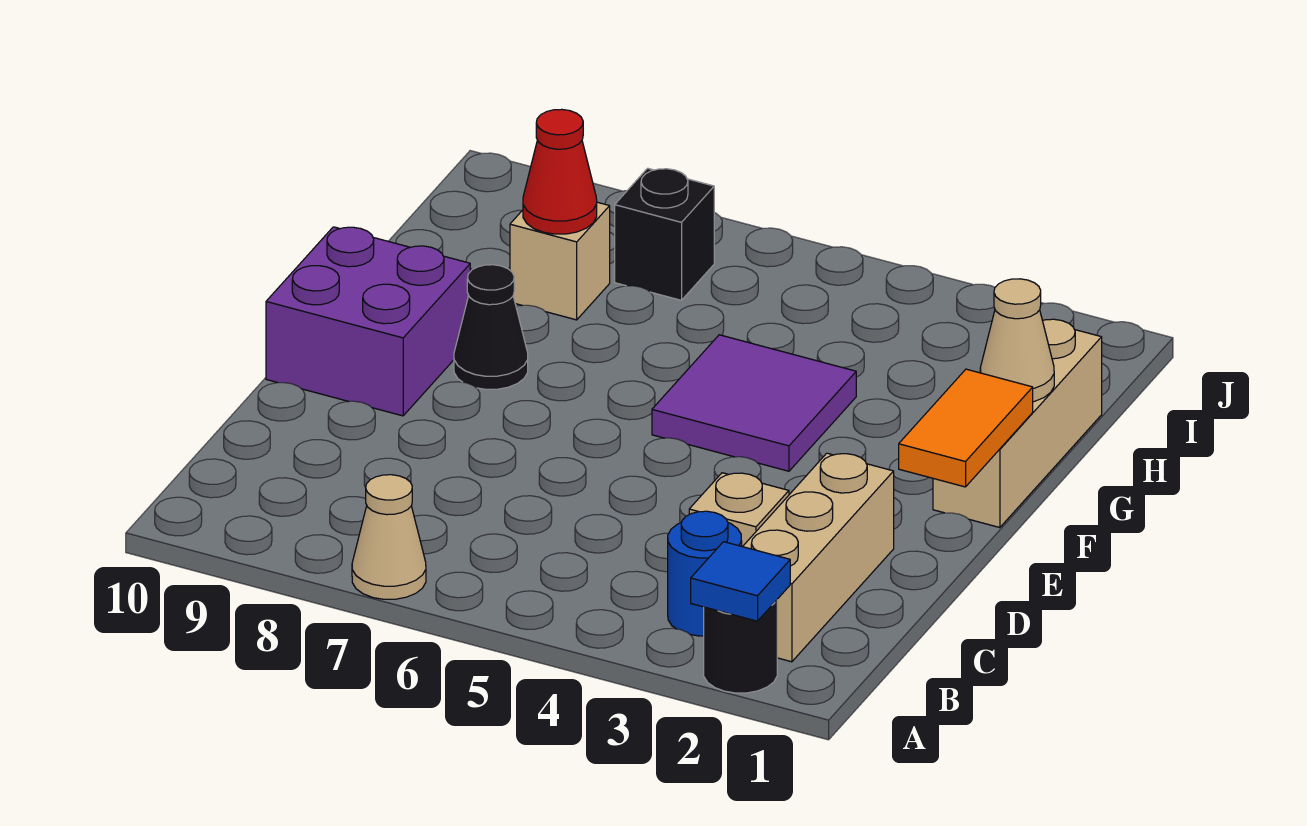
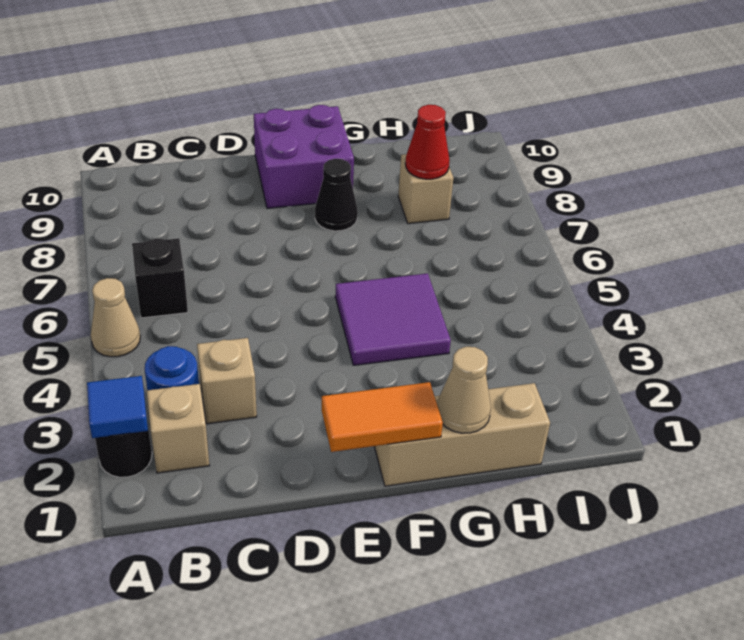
tan cone A7 level 1 -> tan cone A5 level 1
tan brick B2:D2 level 1 -> tan brick B2 level 1
black brick I7 level 1 -> black brick B6 level 1

